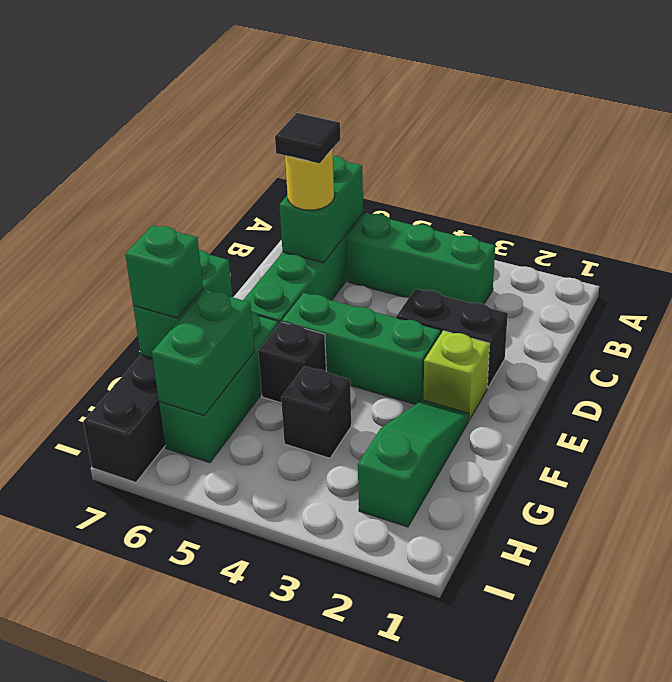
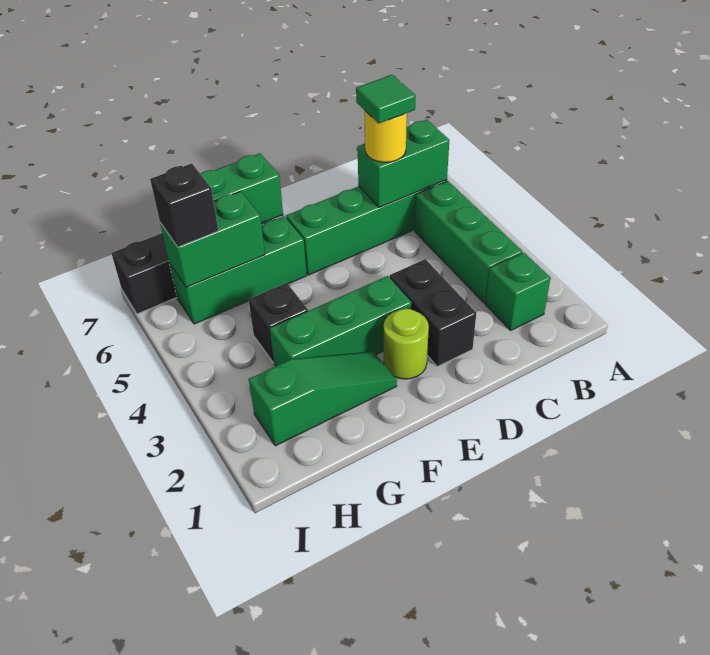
black tile C6 level 4 -> green tile C6 level 4
lime brick E2 level 1 -> lime round brick E2 level 1
green brick E3:E5 level 1 -> green brick E3:G3 level 1
black brick F5 level 1 -> black brick H6 level 3
green brick G7 level 3 -> green brick B2 level 1

